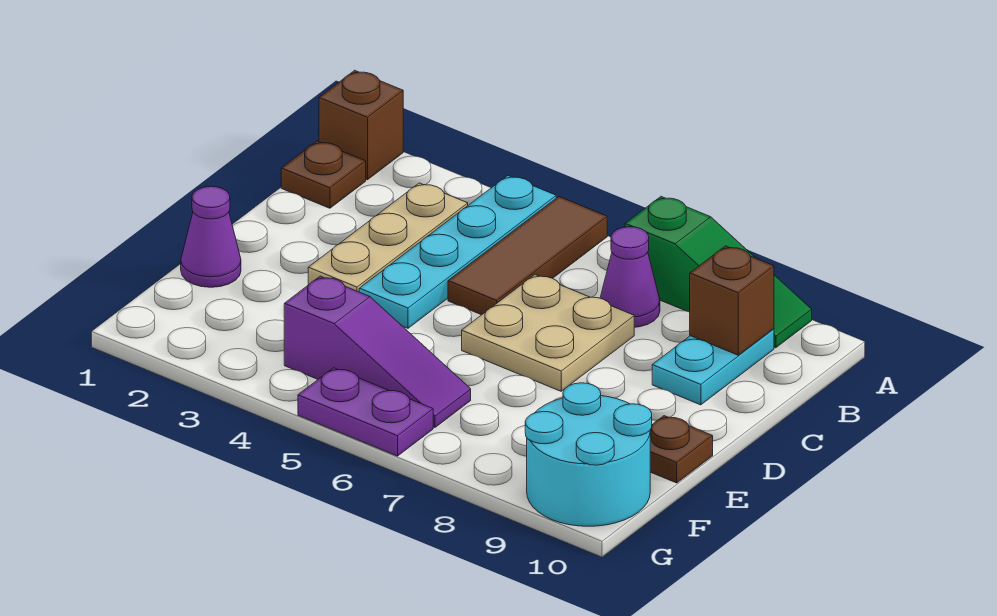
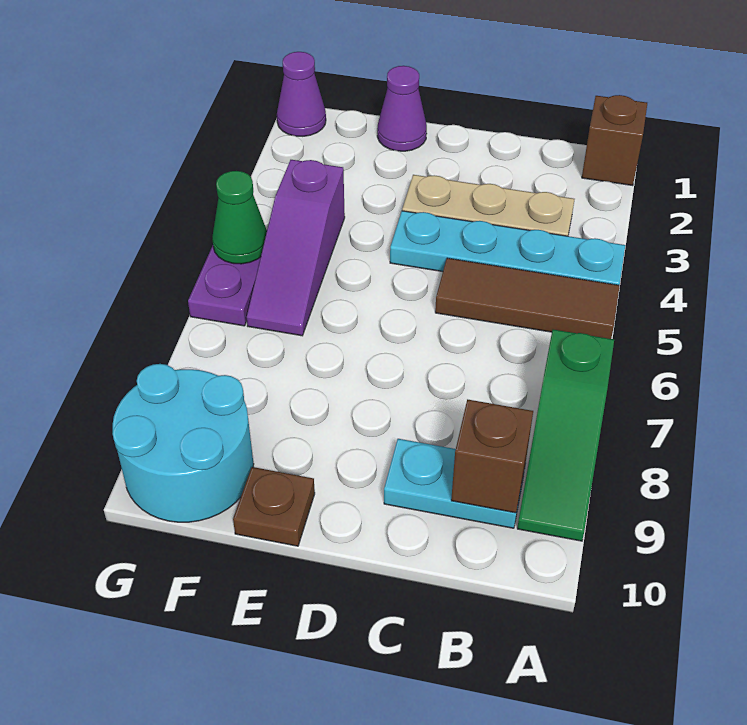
brown plate B1 level 1 -> none
purple cone B7 level 1 -> purple cone G1 level 1
tan plate C6:D7 level 1 -> none
none -> green cone G5 level 2

